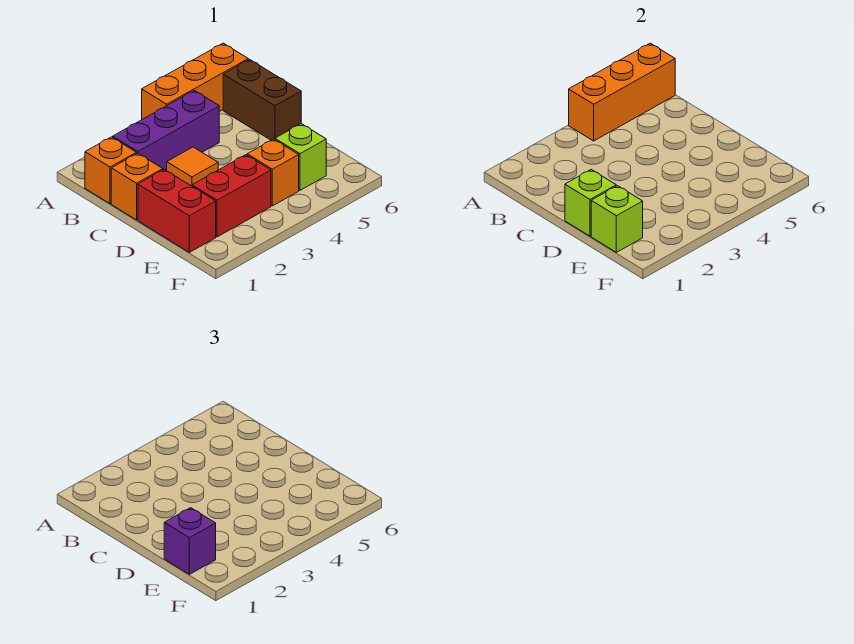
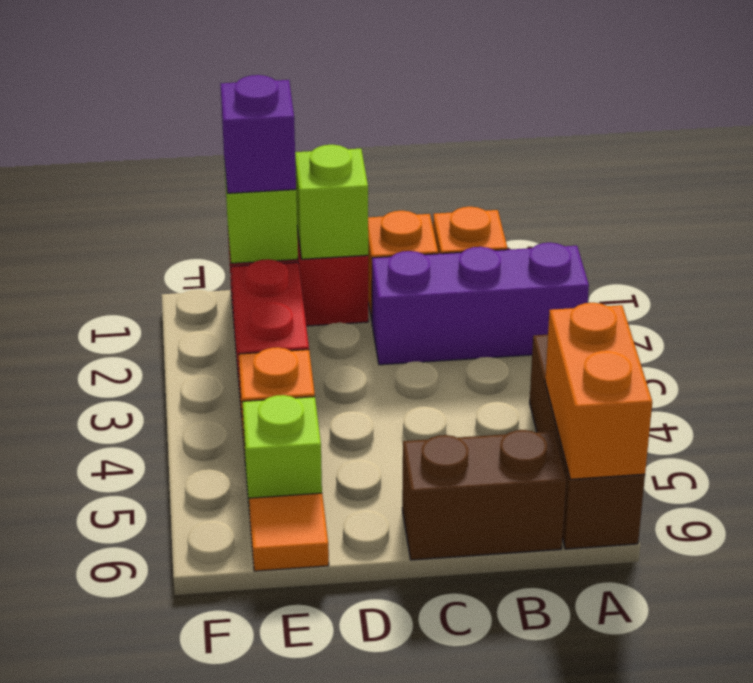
orange brick A4:A6 level 1 -> brown brick A4:A6 level 1
orange brick A4:A6 level 2 -> orange brick A5:A6 level 2
purple brick B2:B4 level 1 -> purple brick A2:C2 level 1
orange tile C3 level 1 -> orange tile E6 level 1

